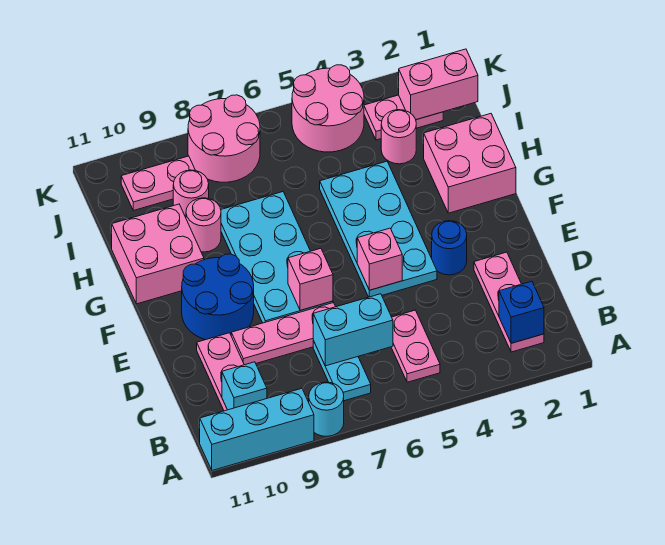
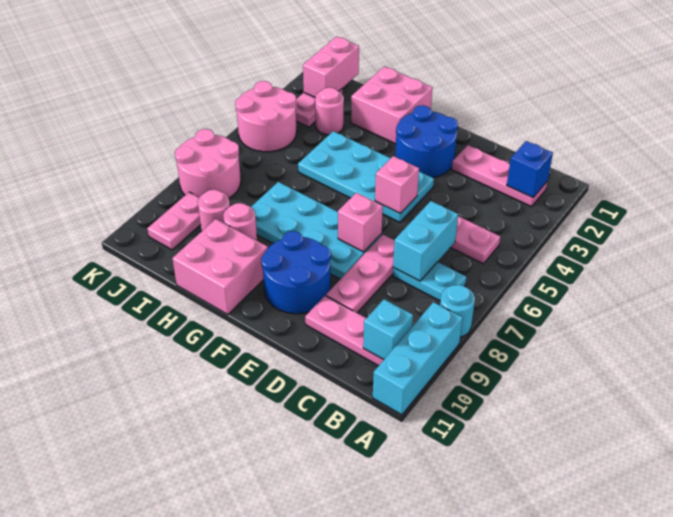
blue round brick E3 level 1 -> blue round brick E2:F3 level 1

